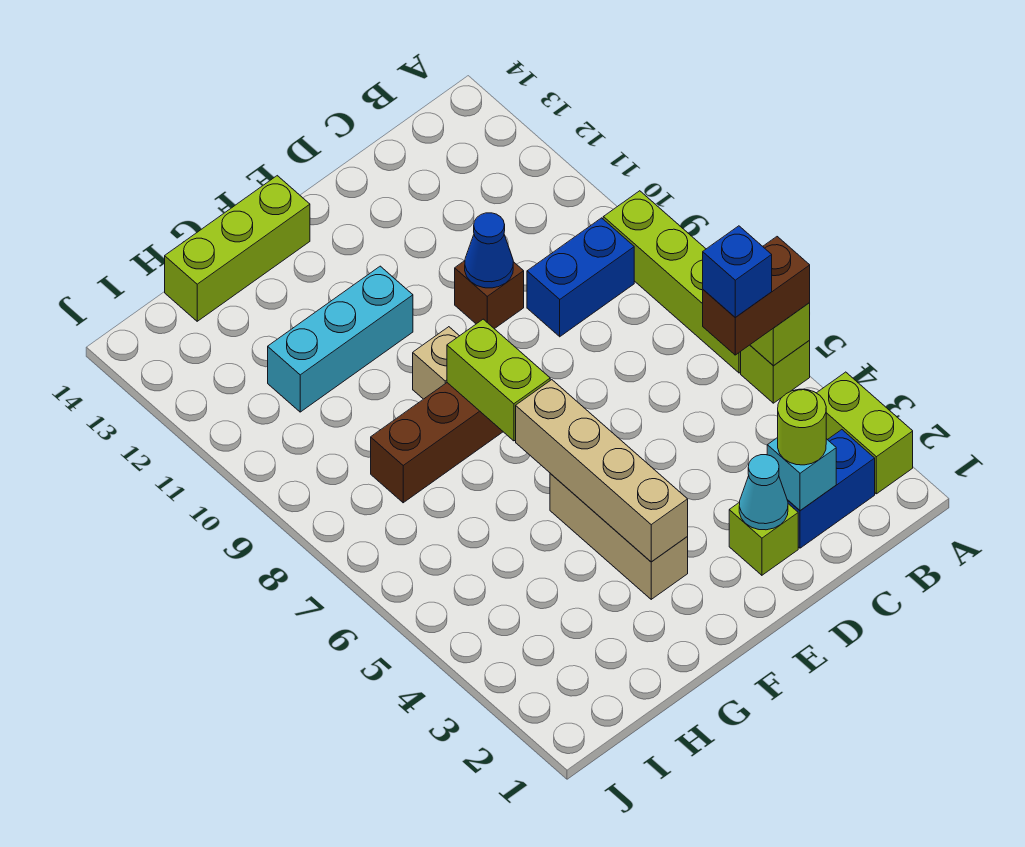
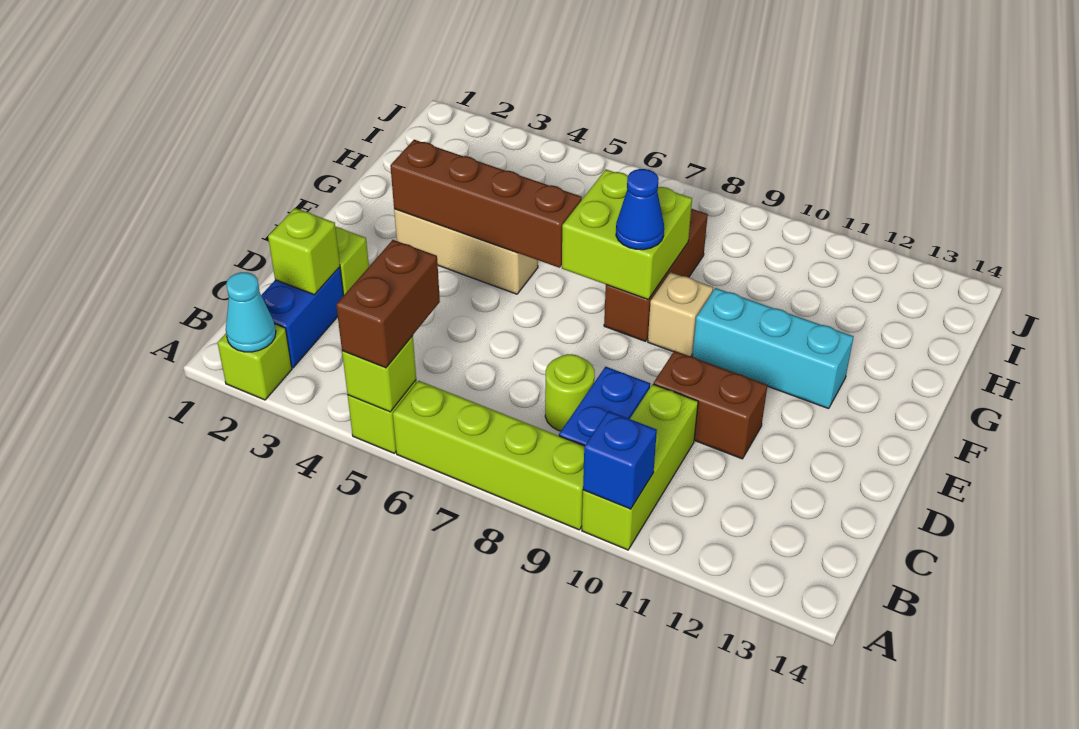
lime brick A2:A3 level 1 -> lime brick A2 level 1
blue brick B5 level 4 -> blue brick A10 level 2
cyan brick C2 level 2 -> lime brick C2 level 2
lime round brick C2 level 3 -> lime round brick C8 level 1
cyan cone D2 level 2 -> cyan cone A2 level 2
brown brick D10 level 1 -> brown brick D10:D11 level 1
blue cone D10 level 2 -> blue cone F8 level 3
tan brick F3:F6 level 2 -> brown brick F3:F6 level 2
lime brick F7:F8 level 2 -> lime brick F7:G8 level 2
cyan brick F11:H11 level 1 -> cyan brick F10:F12 level 1
lime brick F14:H14 level 1 -> lime brick A10:C10 level 1

